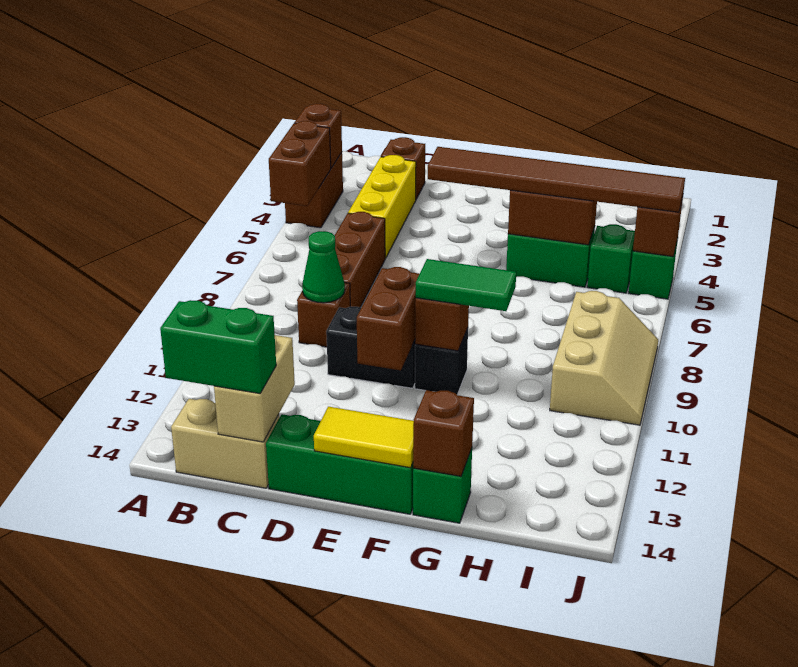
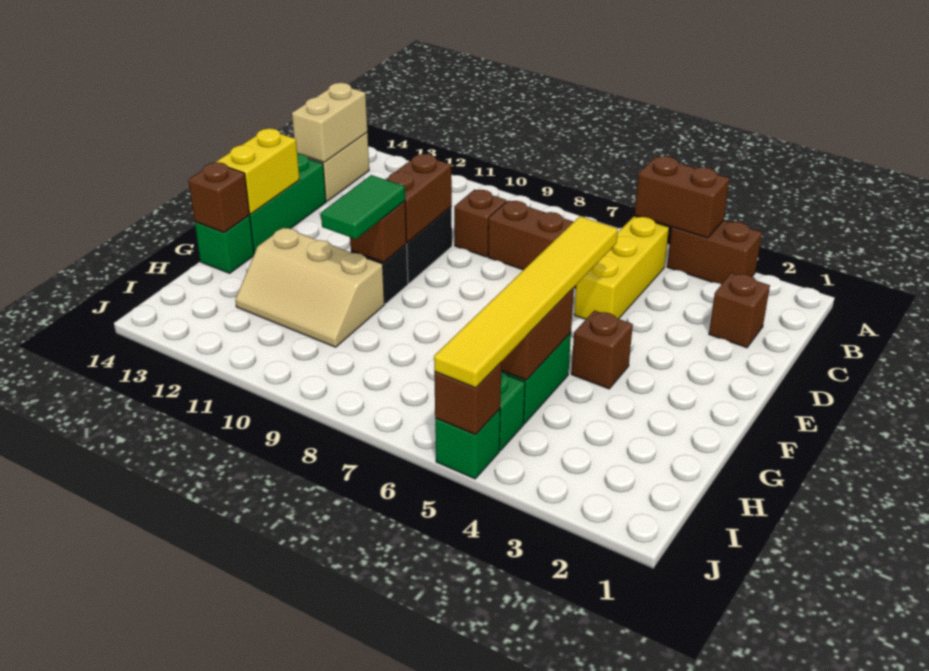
brown brick A3 level 2 -> brown brick F4 level 1
green brick B14:C14 level 3 -> none
yellow brick C3:C5 level 1 -> yellow brick B5:D5 level 1
green cone C9 level 2 -> none
tan brick C13:C14 level 2 -> tan brick B14:C14 level 2
brown tile E5:J5 level 3 -> yellow tile E5:J5 level 3
brown brick E10:E11 level 2 -> brown brick D10:E10 level 2
yellow tile E14:F14 level 2 -> yellow brick E14:F14 level 2
tan slope I8:J10 level 1 top I -> tan slope G10:H12 level 1 top G

